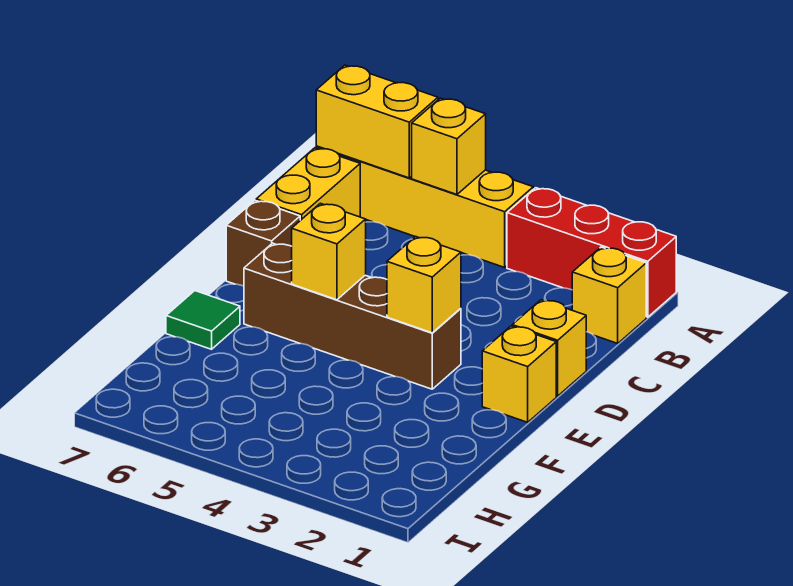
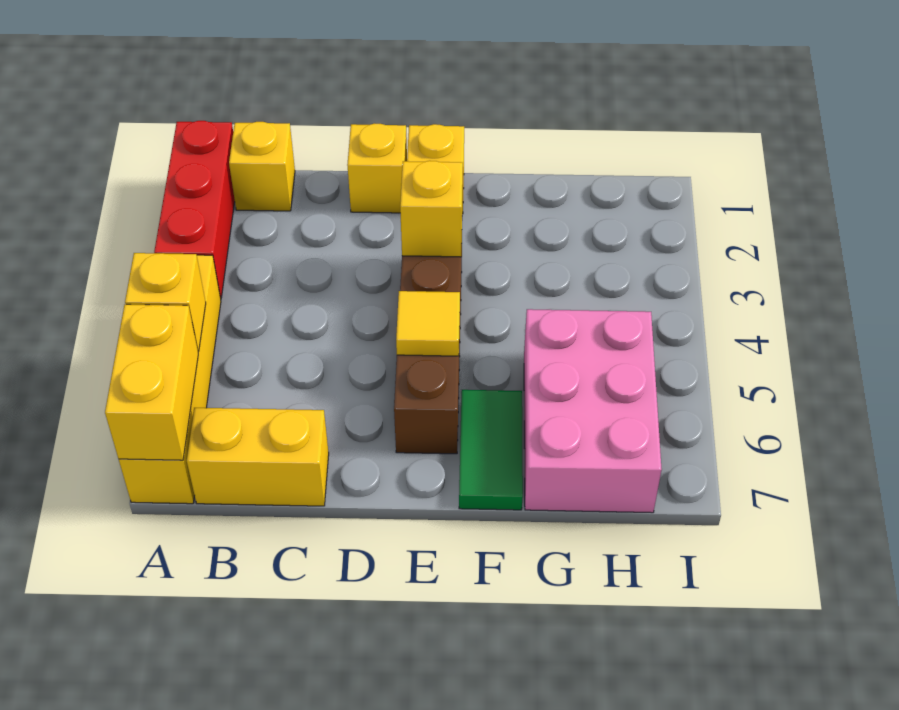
brown brick D7 level 1 -> none
yellow brick E5 level 2 -> yellow tile E5 level 2
green tile F7 level 1 -> green tile F6:F7 level 1
none -> pink brick G5:H7 level 1

